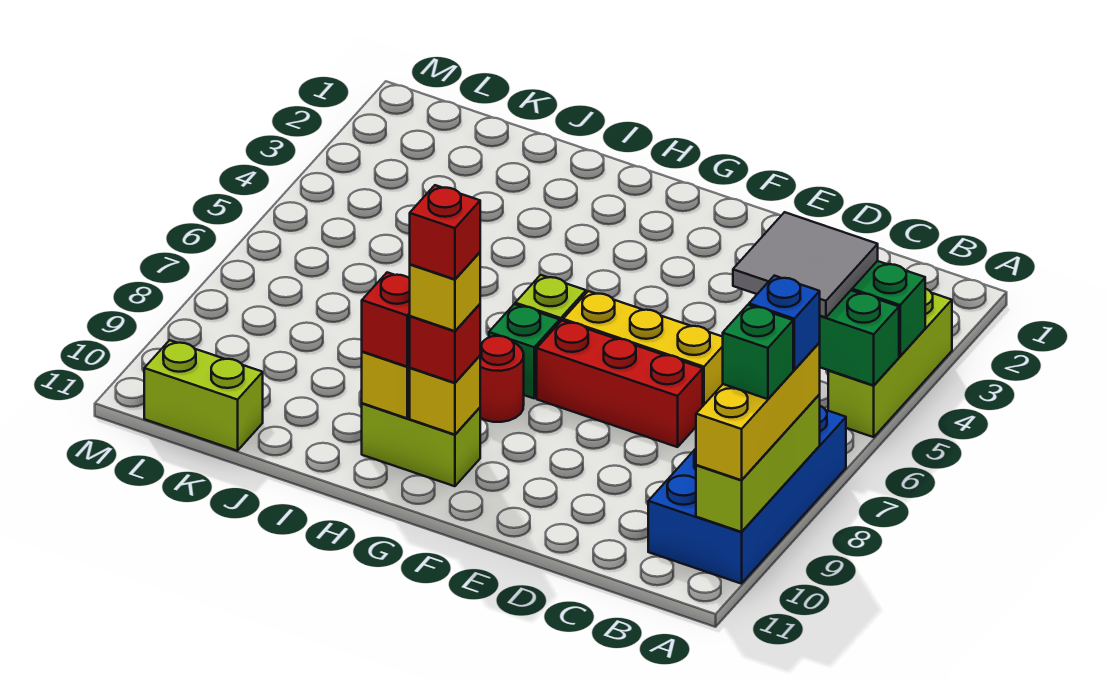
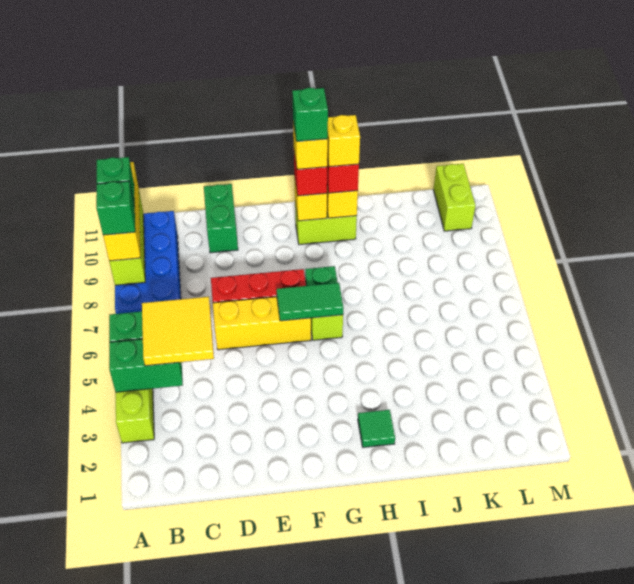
blue brick A8 level 4 -> green brick A8 level 4
grey tile B4:C5 level 3 -> yellow tile B4:C5 level 3
none -> green brick D10:D11 level 1
none -> green tile F6:G6 level 2
red round brick G8 level 1 -> none
red brick G10 level 5 -> green brick G10 level 5
none -> green tile H2 level 1
none -> yellow brick H10 level 4
lime brick K11:L11 level 1 -> lime brick L10:L11 level 1

